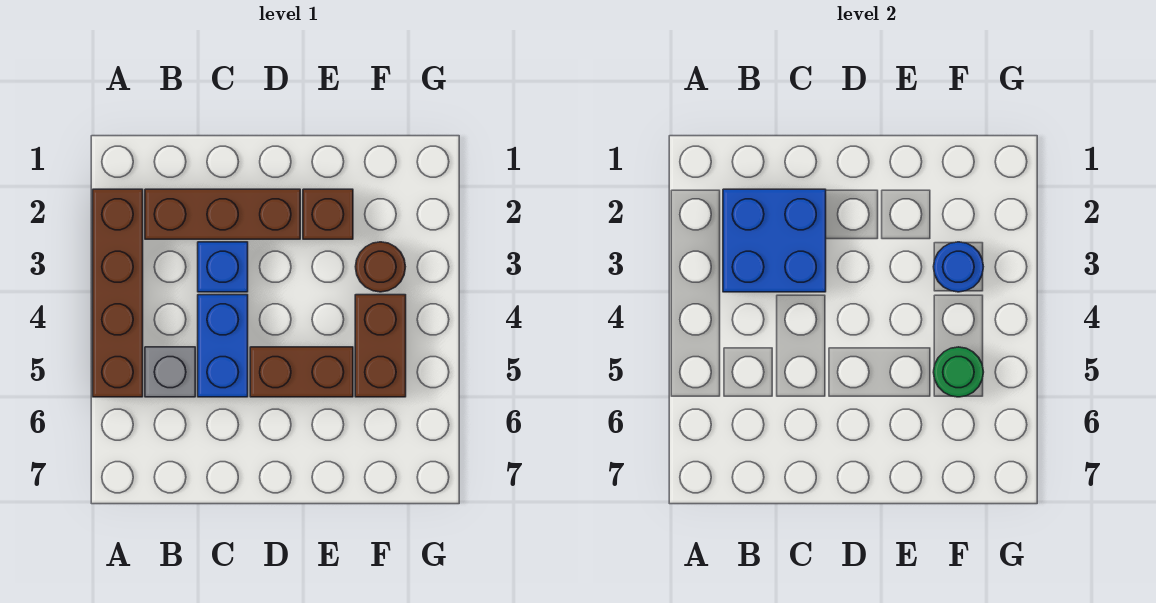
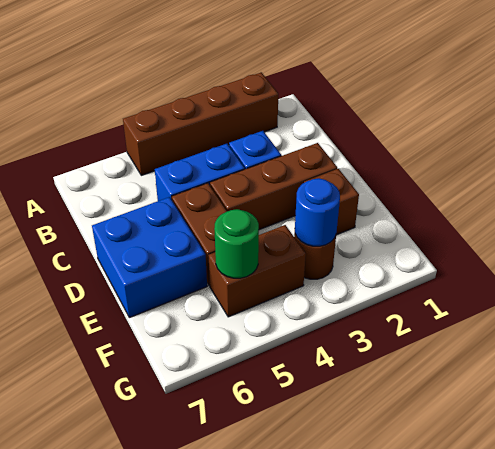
brown brick B2:D2 level 1 -> brown brick D2:D4 level 1
blue brick B2:C3 level 2 -> blue brick D6:E7 level 1
grey brick B5 level 1 -> none

